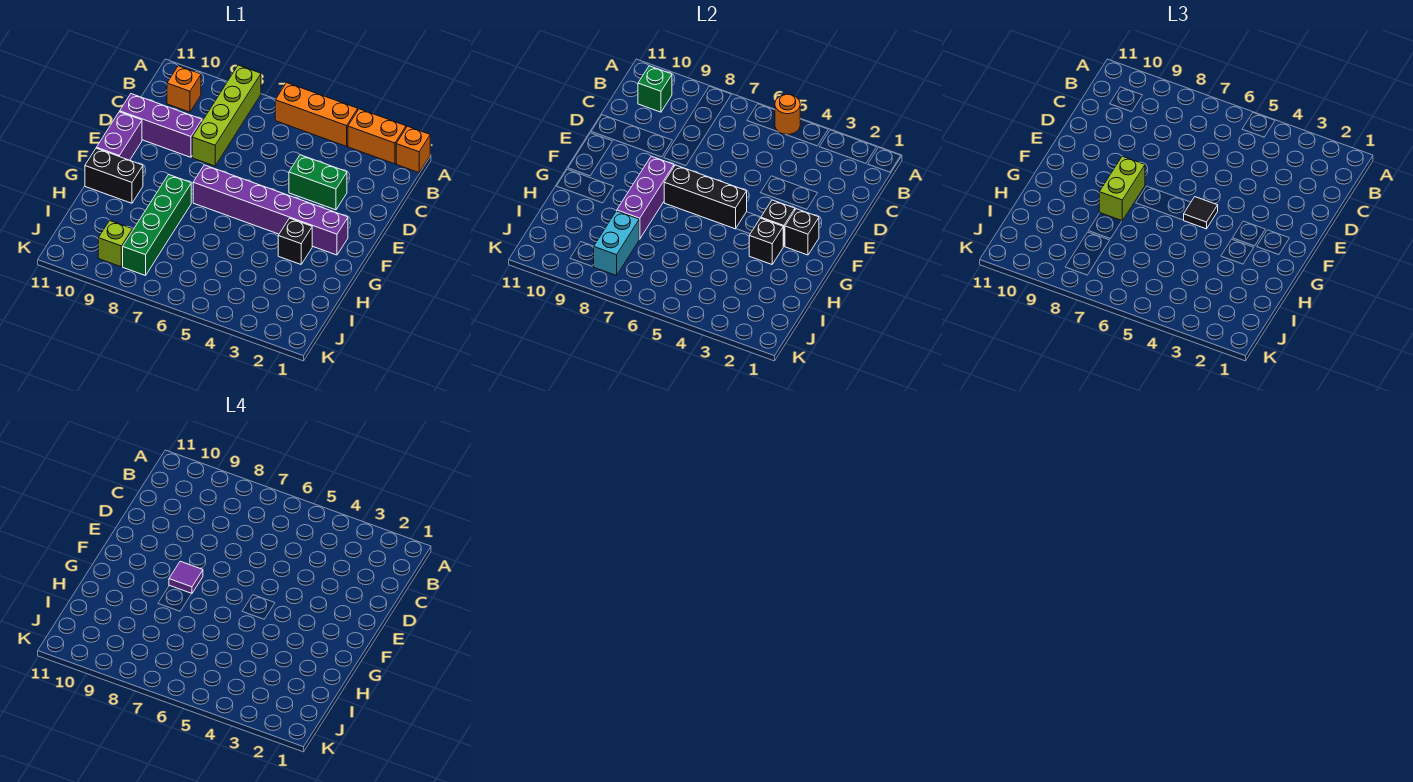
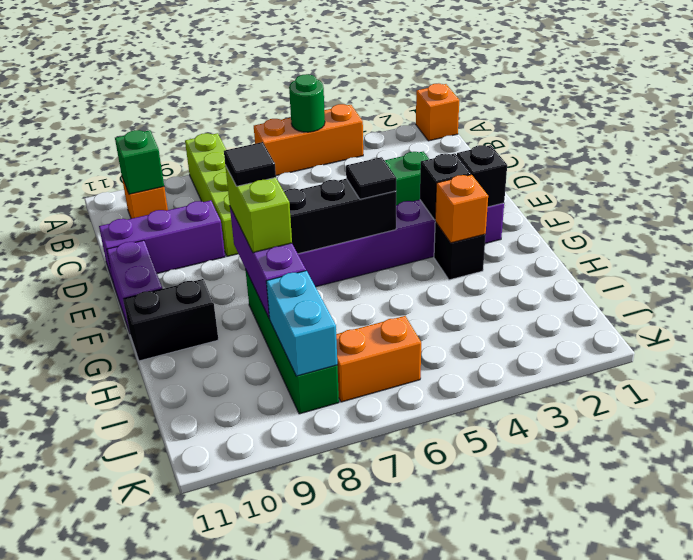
orange brick A2:A3 level 1 -> orange brick J6:J7 level 1
orange round brick A5 level 2 -> green round brick A5 level 2
purple tile F8 level 4 -> black tile F8 level 4
black brick G3 level 2 -> orange brick G3 level 2
lime brick J9 level 1 -> none

